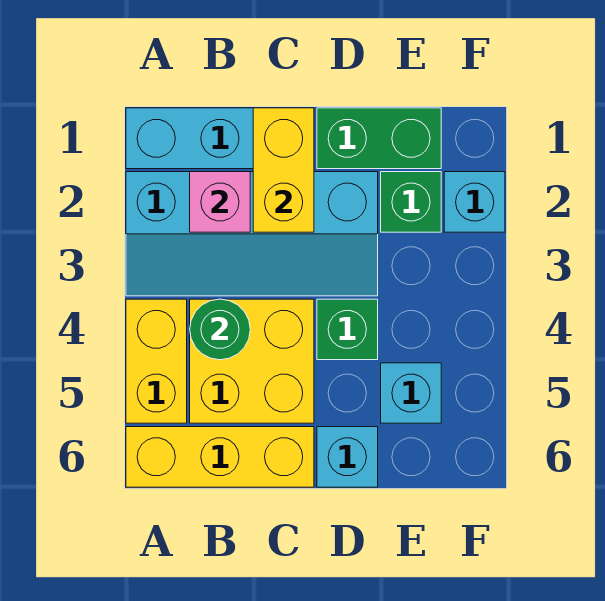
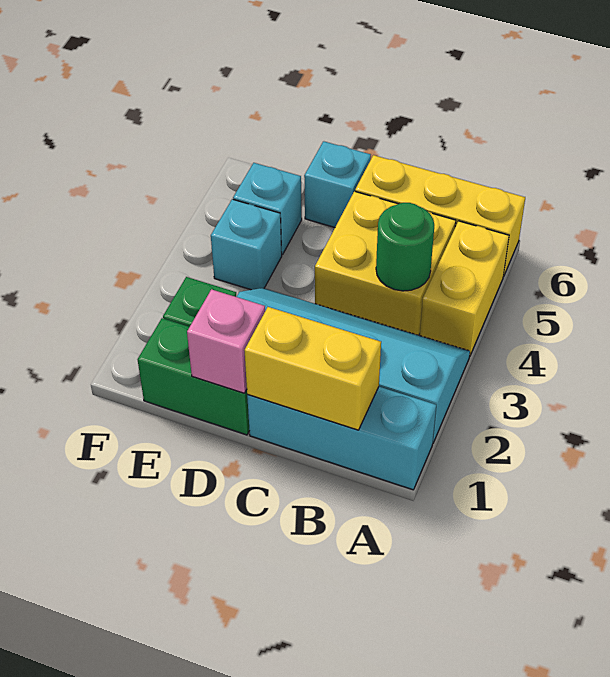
pink brick B2 level 2 -> pink brick D1 level 2
yellow brick C1:C2 level 2 -> yellow brick B1:C1 level 2
green brick D4 level 1 -> none
cyan brick F2 level 1 -> cyan brick E4 level 1

